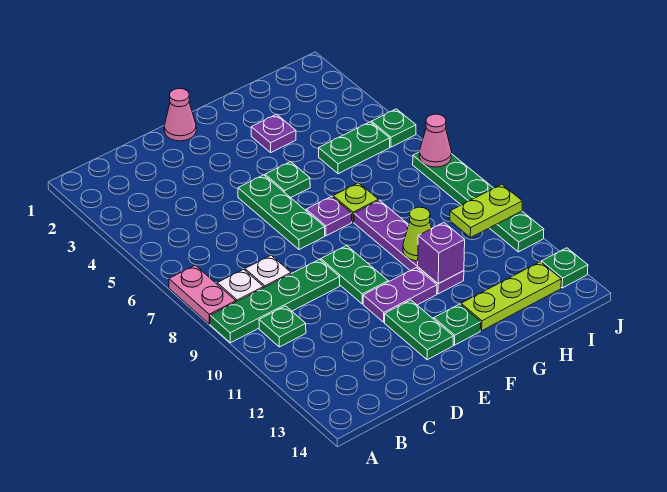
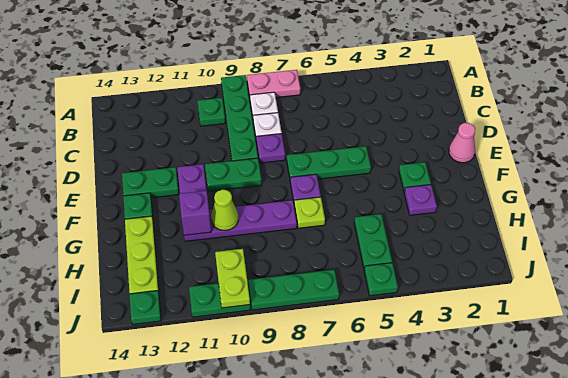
none -> purple plate D8 level 1
green plate F5 level 1 -> green plate F3 level 1
pink cone J7 level 2 -> none

